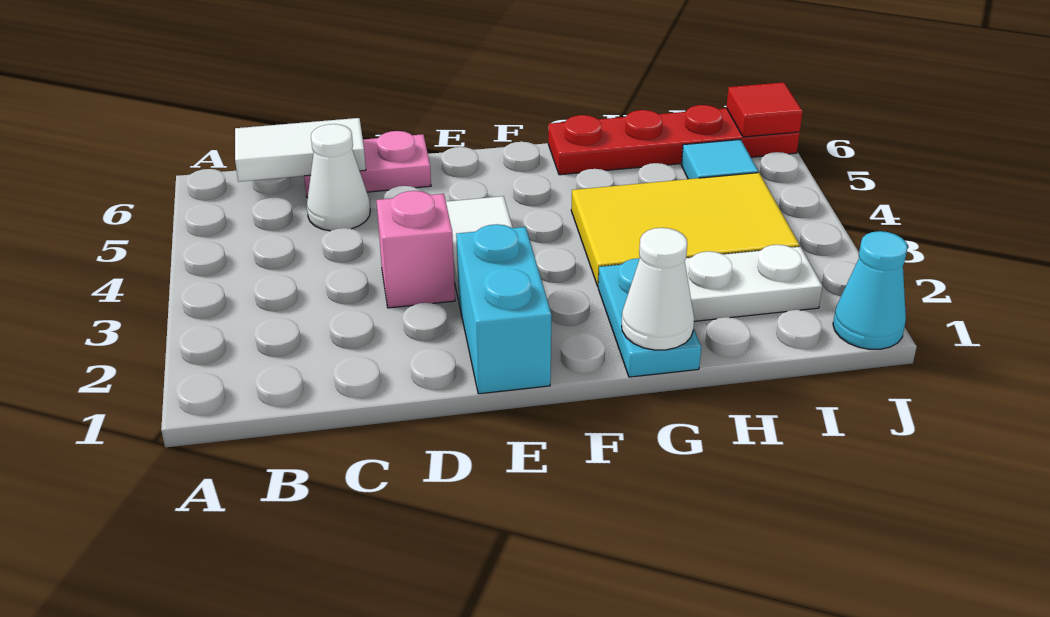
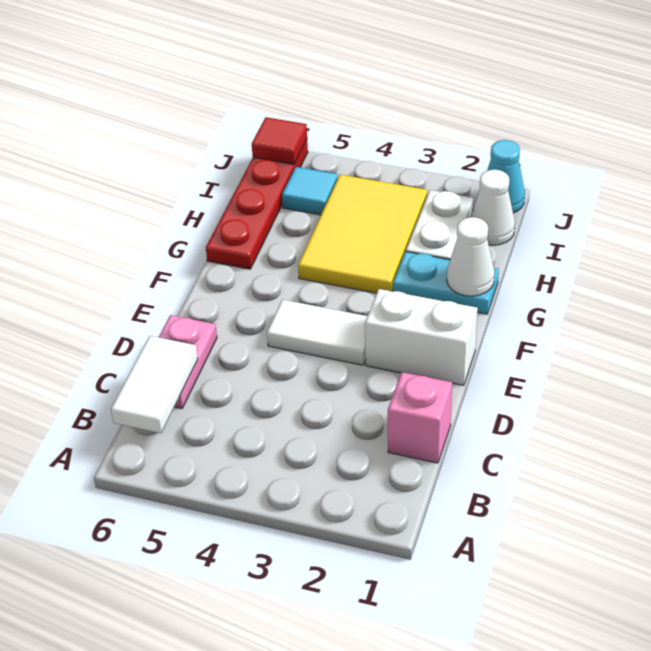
white cone C5 level 1 -> white cone I1 level 1
pink brick D3 level 1 -> pink brick C1 level 1
cyan brick E1:E2 level 1 -> white brick E1:E2 level 1

